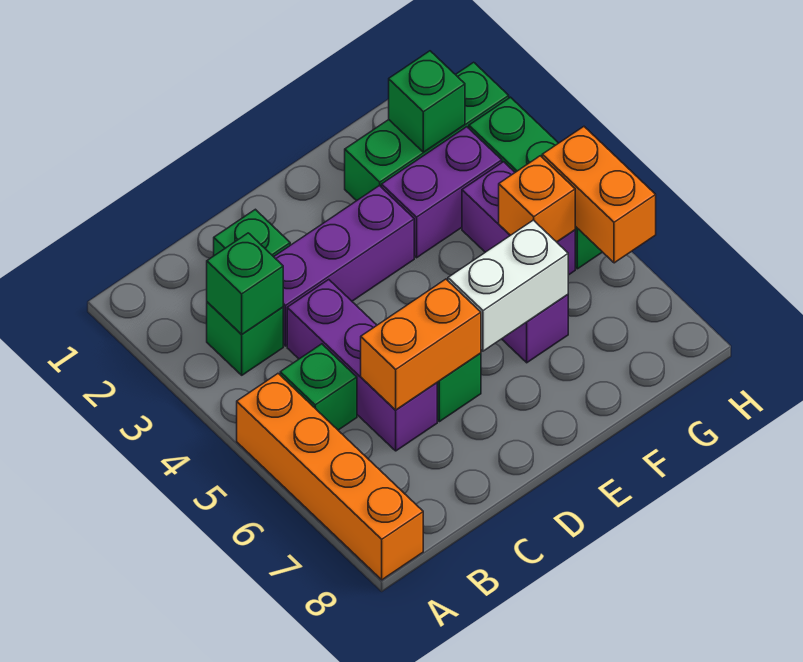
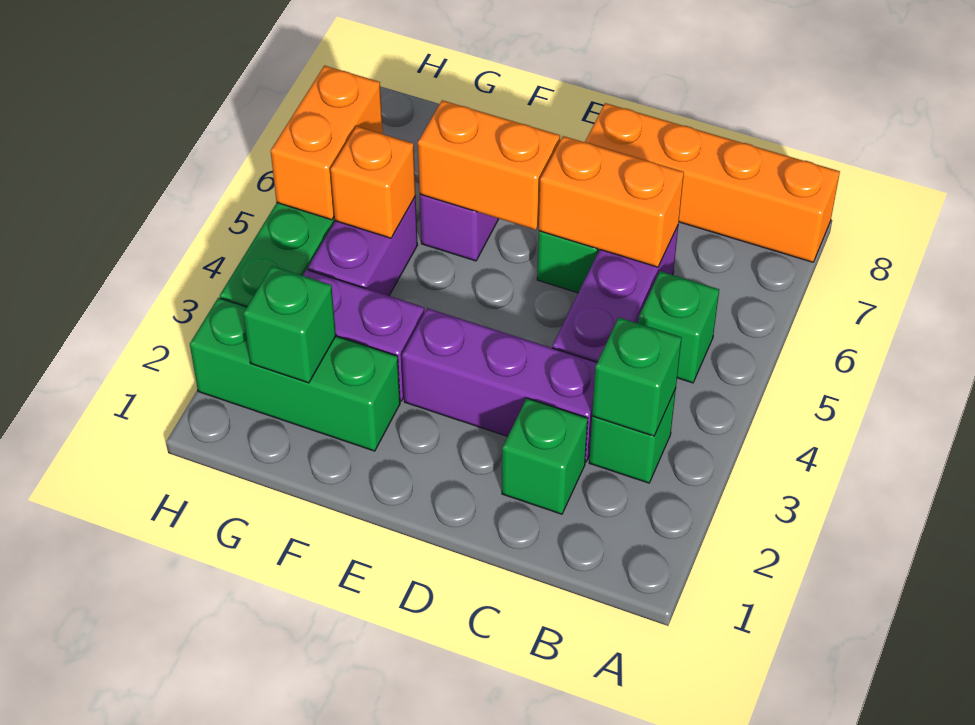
orange brick A5:A8 level 1 -> orange brick A8:D8 level 1
white brick E6:F6 level 2 -> orange brick E6:F6 level 2

